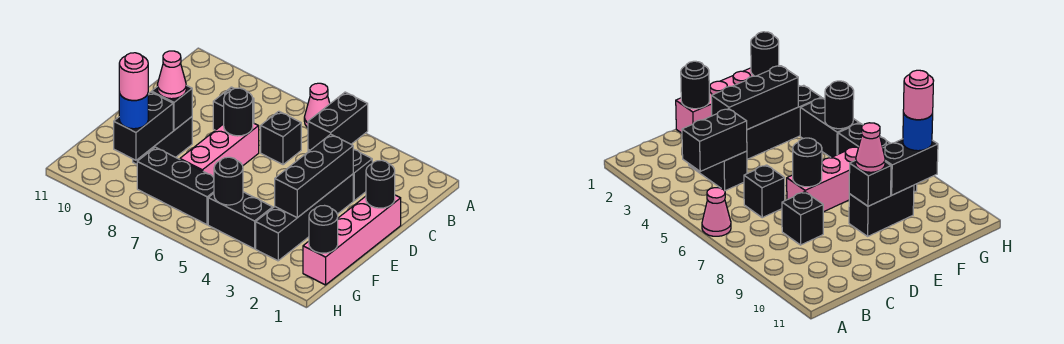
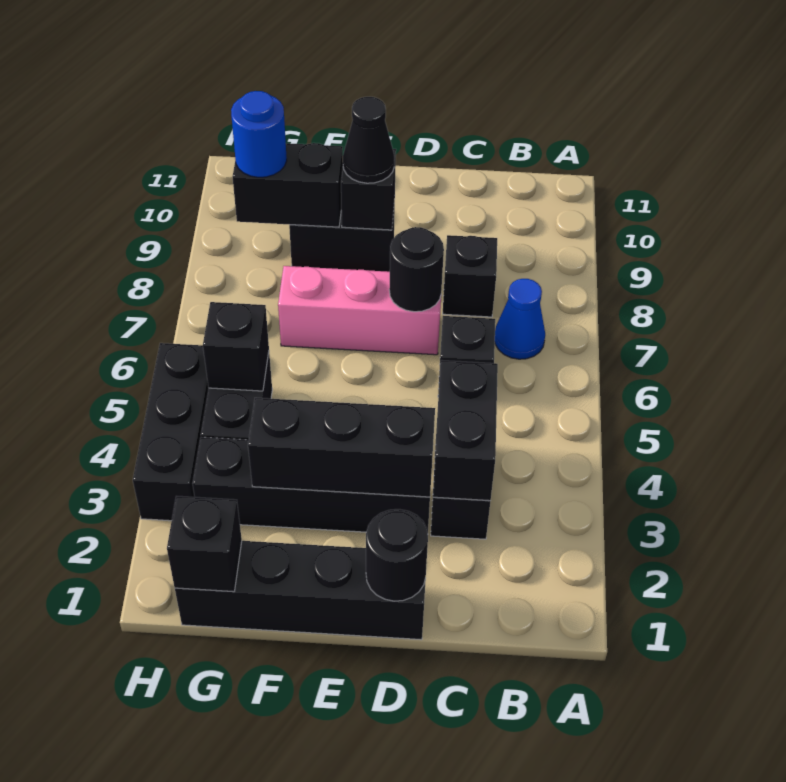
pink cone A6 level 1 -> none
black brick B4:C4 level 2 -> black brick C3:C4 level 2
none -> blue cone B7 level 1
pink brick D1:G1 level 1 -> black brick D1:G1 level 1
pink cone E9 level 3 -> black cone E9 level 3
black round brick G1 level 2 -> black brick G1 level 2
black round brick G5 level 2 -> black brick G5 level 2
black brick G6:G8 level 1 -> black brick H3:H5 level 1
pink round brick G9 level 4 -> none

